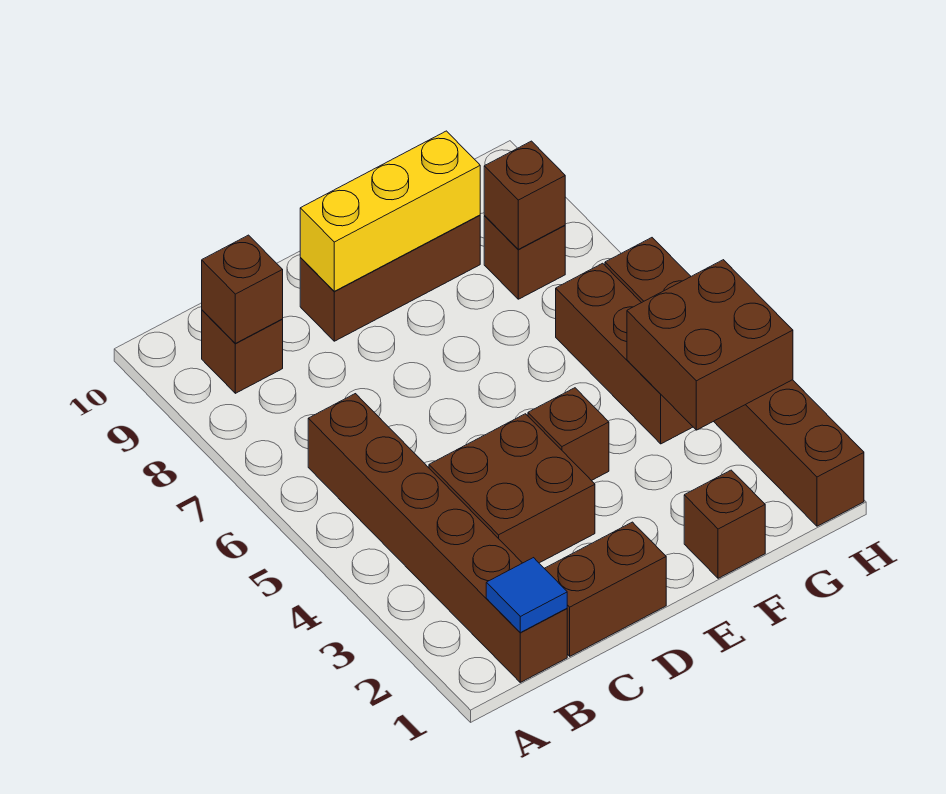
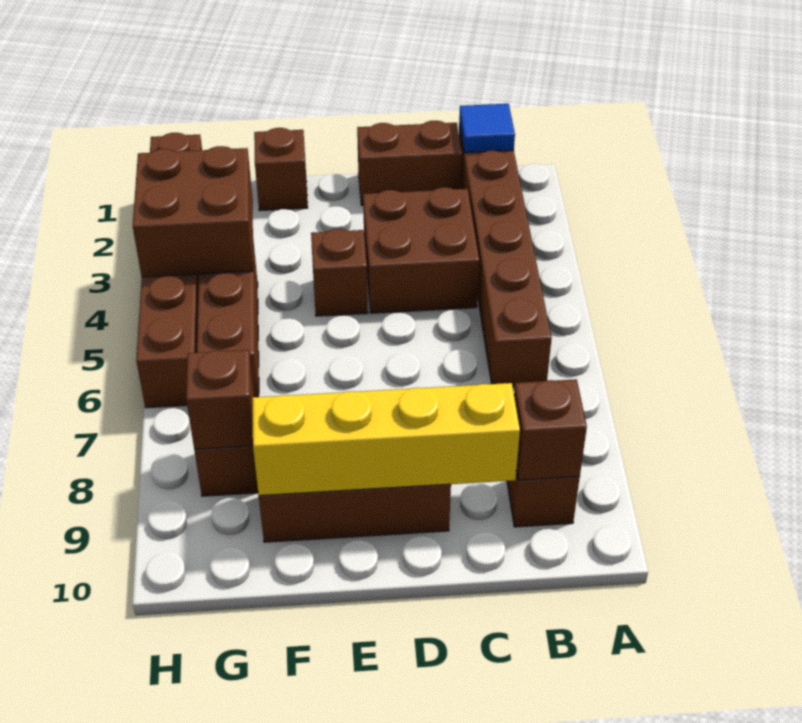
yellow brick D9:F9 level 2 -> yellow brick C9:F9 level 2

